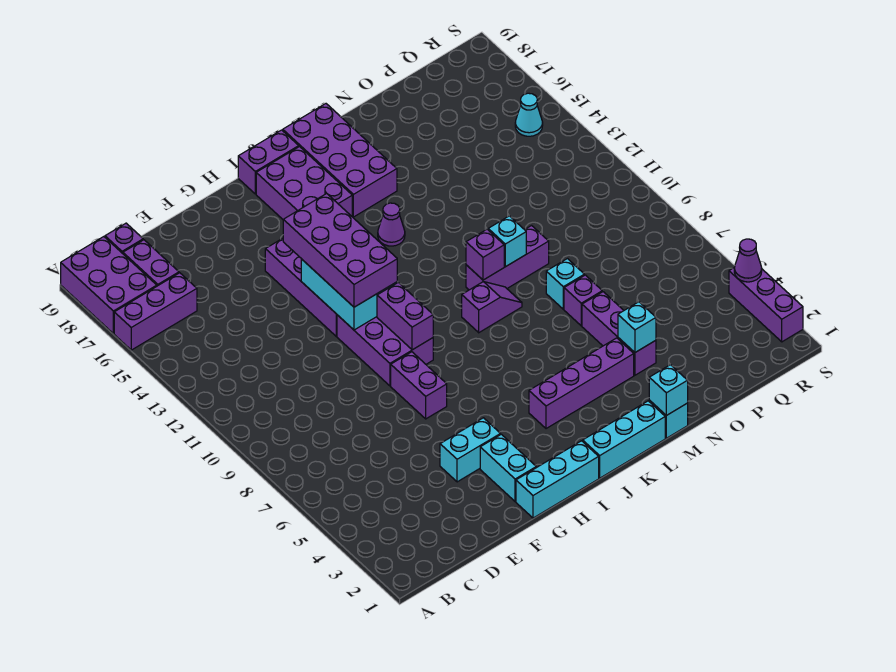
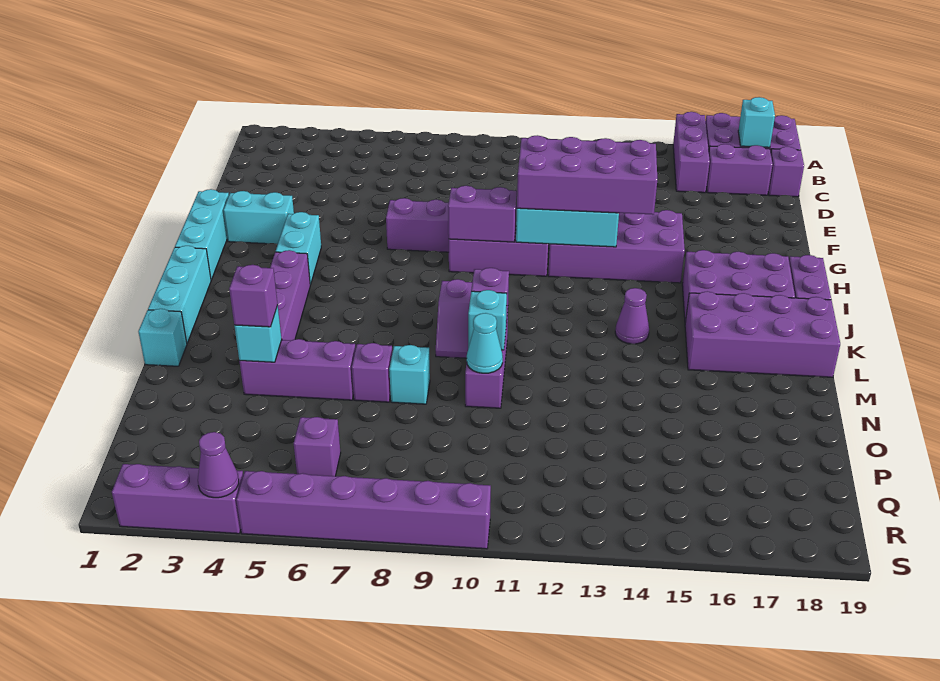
cyan brick F4:G4 level 1 -> cyan brick H4:I4 level 1
cyan brick M1 level 2 -> cyan brick B18 level 2
none -> purple brick N4 level 3
none -> purple brick Q6 level 1
cyan cone R15 level 1 -> cyan cone N10 level 2
none -> purple brick S5:S10 level 1

